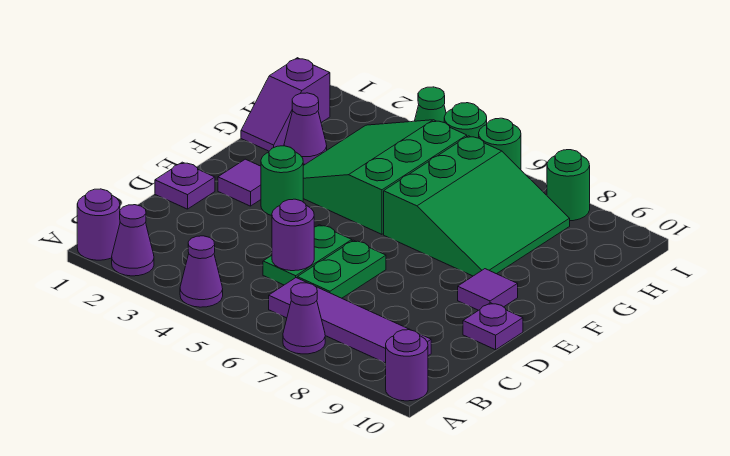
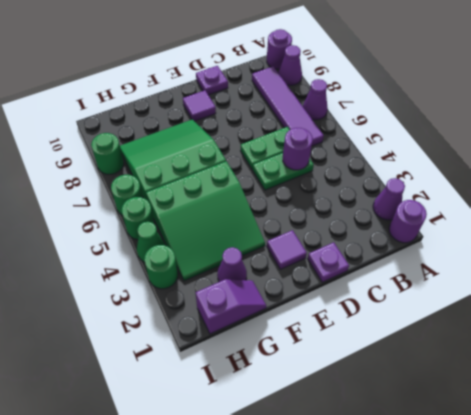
purple cone A4 level 1 -> purple cone A9 level 1
green round brick E3 level 1 -> green round brick I3 level 1

